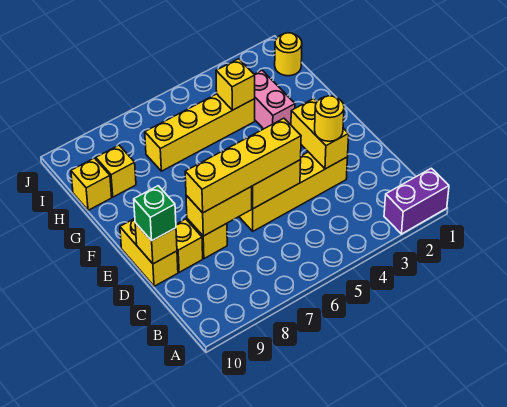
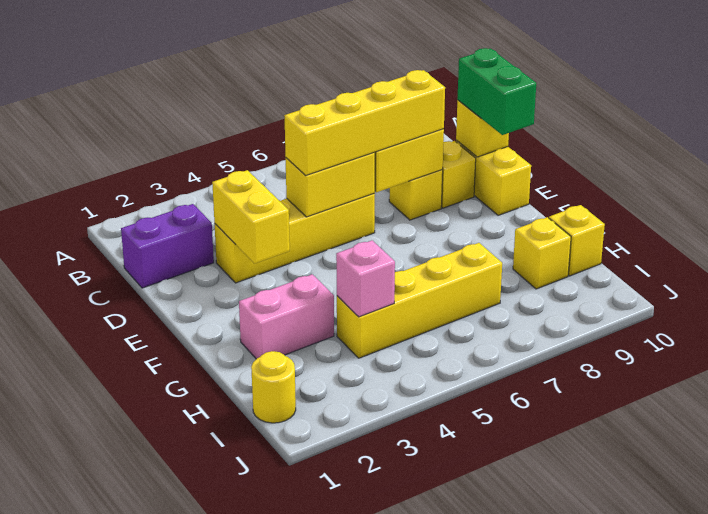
purple brick A1:A2 level 1 -> purple brick C1:C2 level 1
yellow round brick D3 level 3 -> none
green brick D10 level 3 -> green brick D10:E10 level 3
pink brick G3:H3 level 1 -> pink brick G2:G3 level 1
yellow brick H4 level 2 -> pink brick H4 level 2

